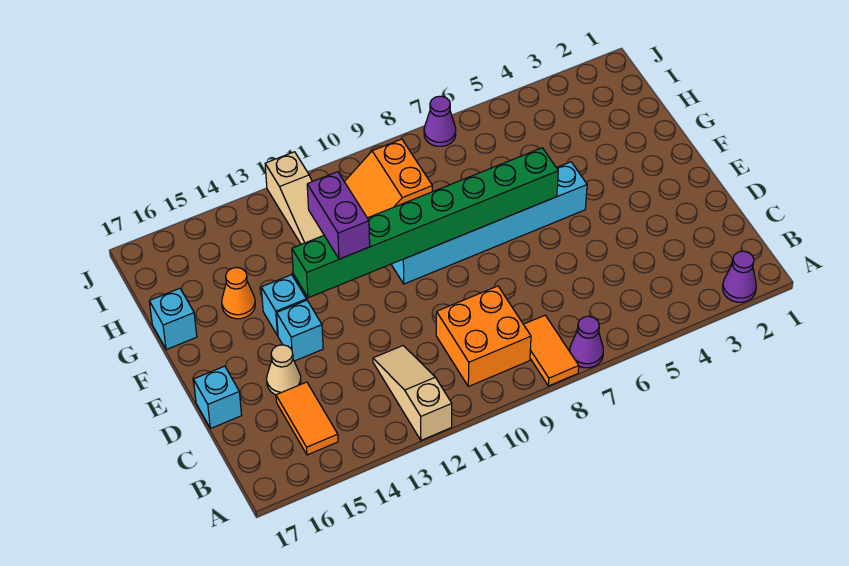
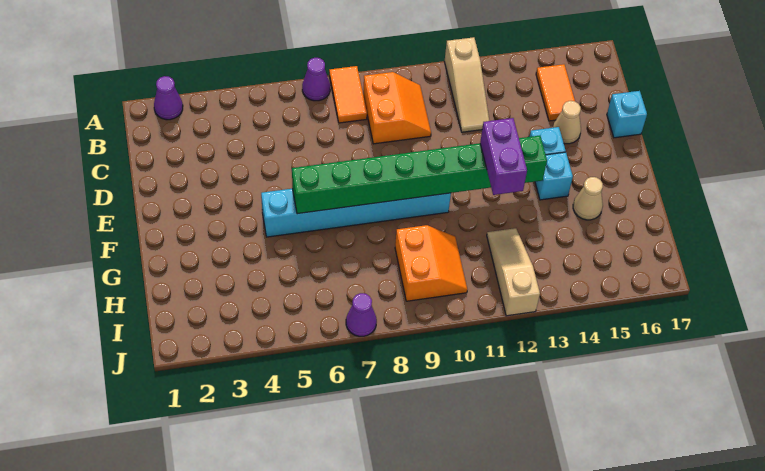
orange brick B9:C10 level 1 -> orange slope B9:C10 level 1 top 9
orange cone G15 level 1 -> tan cone G15 level 1
cyan brick G17 level 1 -> none

